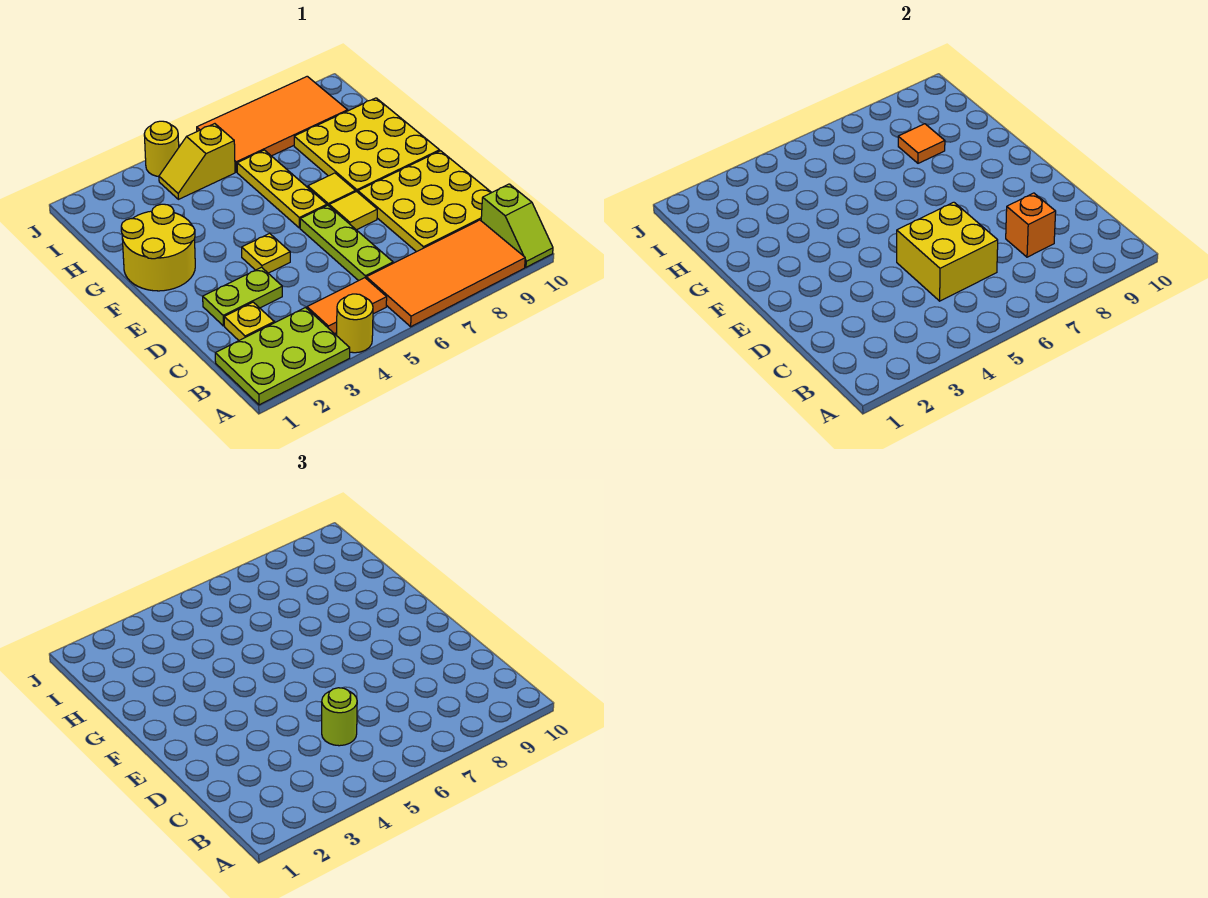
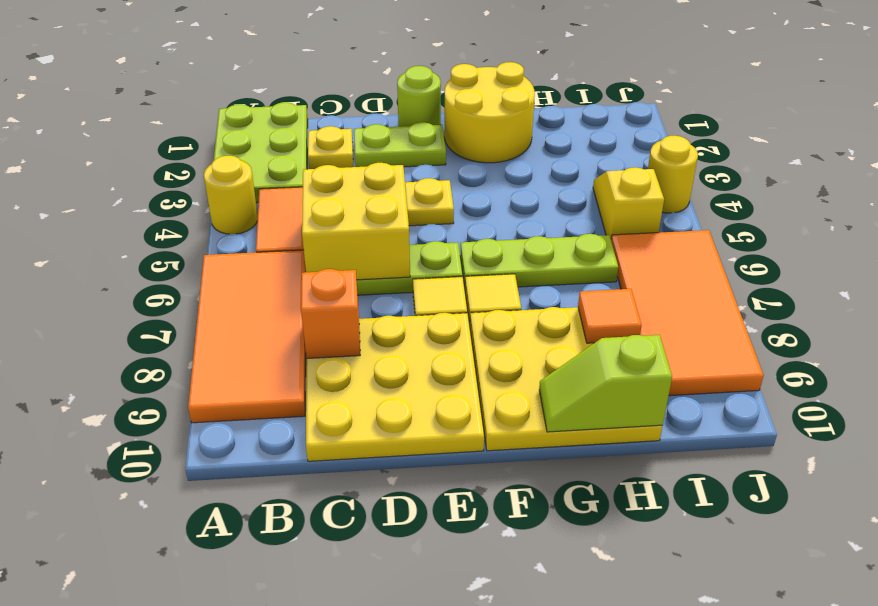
lime slope A10:B10 level 1 top B -> lime slope G10:H10 level 2 top H
lime round brick C5 level 3 -> lime round brick E1 level 1
lime plate D2:D3 level 1 -> lime plate D2:E2 level 1
yellow plate F6:H6 level 1 -> lime plate F6:H6 level 1

